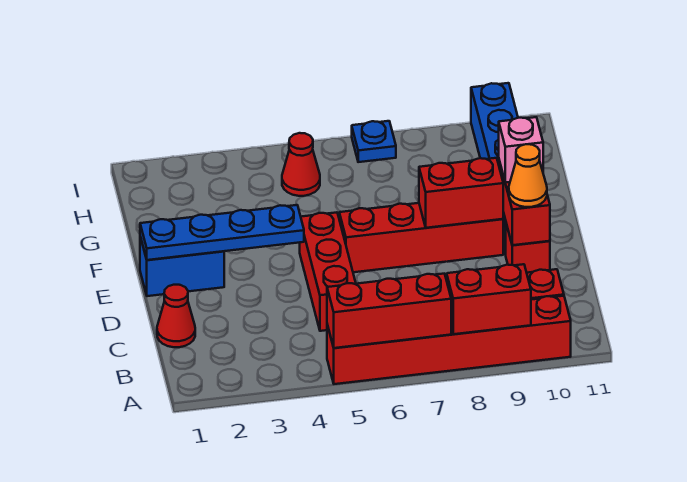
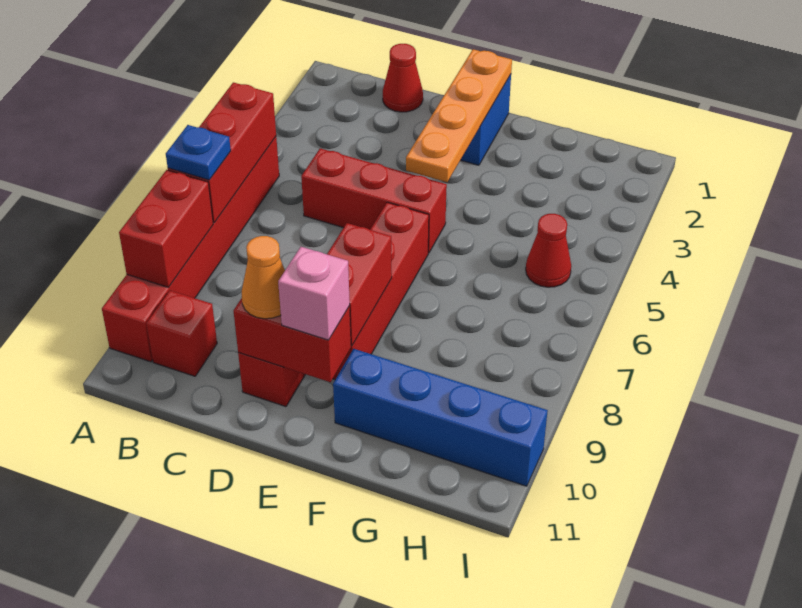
blue plate E1:E4 level 2 -> orange plate E1:E4 level 2
blue plate I7 level 1 -> blue plate A7 level 3

